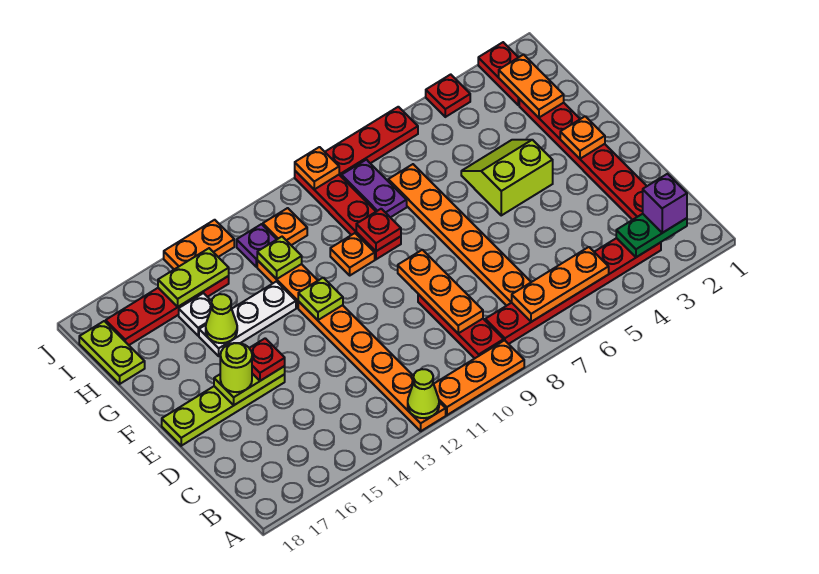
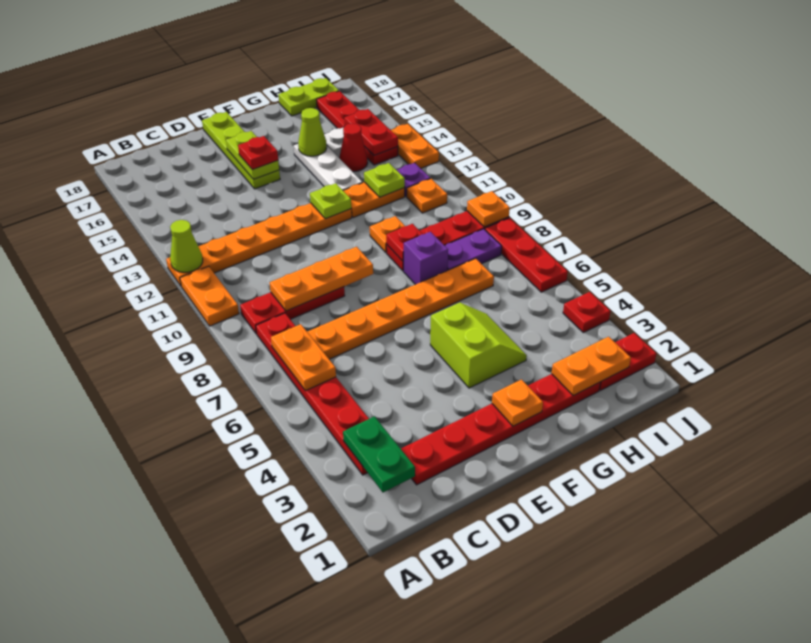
orange plate A9:A11 level 1 -> orange plate A10:A11 level 1
purple brick B2 level 3 -> purple brick G8 level 1
orange plate B5:B7 level 2 -> orange plate B6:B7 level 2
lime round brick E16 level 3 -> none
none -> red cone H14 level 1
lime plate I14:I15 level 2 -> red plate I14:I15 level 2

